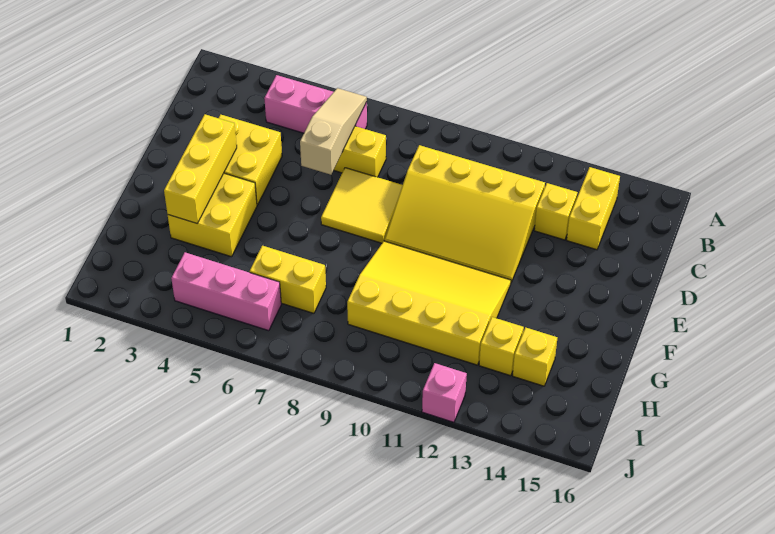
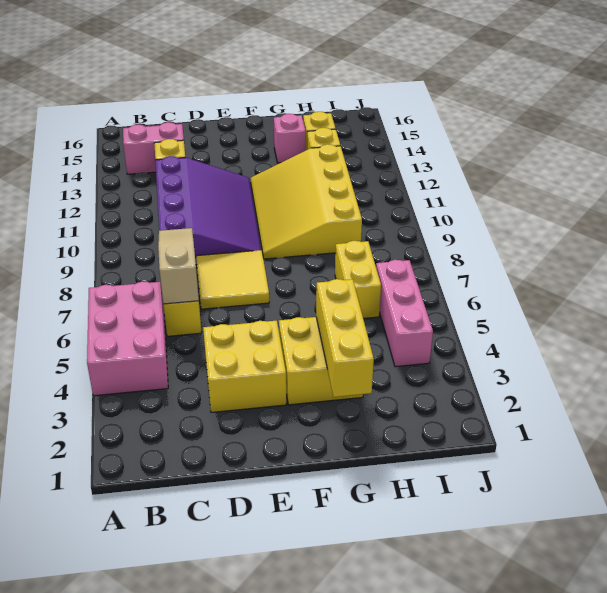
pink brick B4:B6 level 1 -> pink brick A4:B6 level 1
tan slope B6:D6 level 2 top D -> tan slope C6:C8 level 2 top 6
yellow brick B14:C14 level 1 -> pink brick B14:C14 level 1
yellow slope C9:E12 level 1 top C -> purple slope C9:E12 level 1 top C
yellow brick E3:G3 level 2 -> yellow brick G2:G4 level 2
pink brick J12 level 1 -> pink brick G14 level 1

